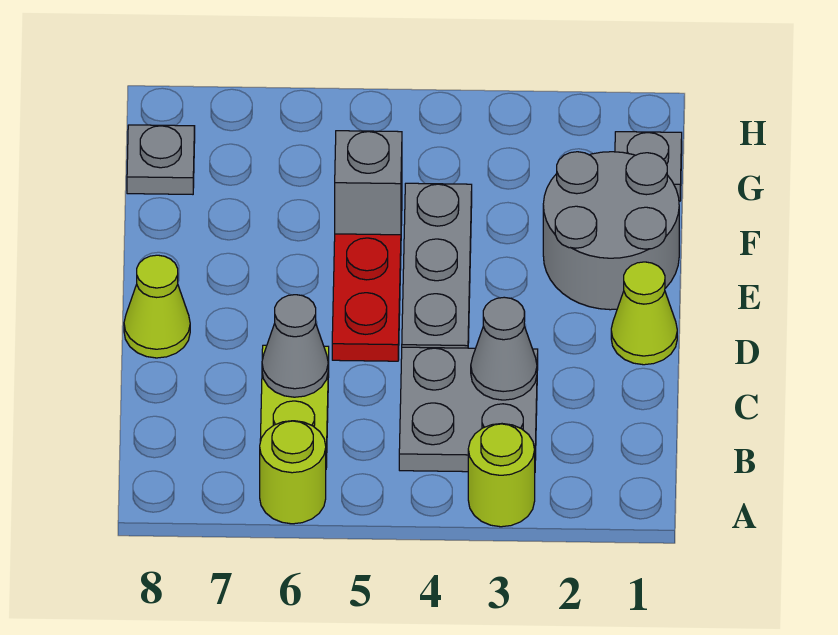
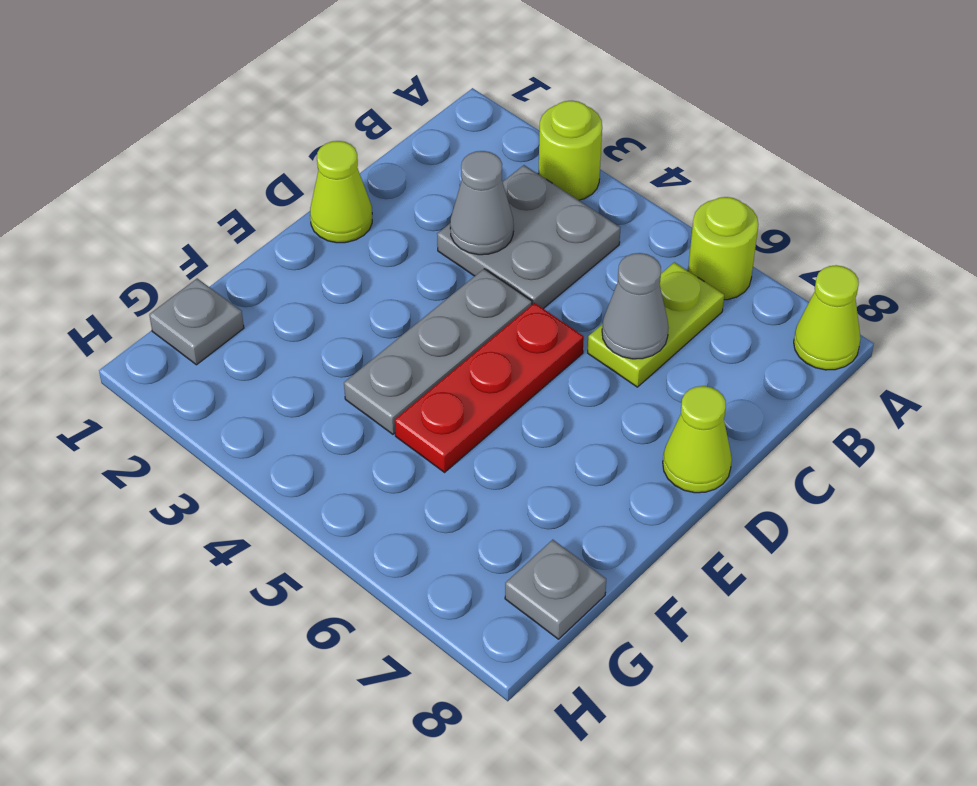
none -> lime cone A8 level 1
grey round brick E1:F2 level 1 -> none
grey brick F5 level 2 -> none

